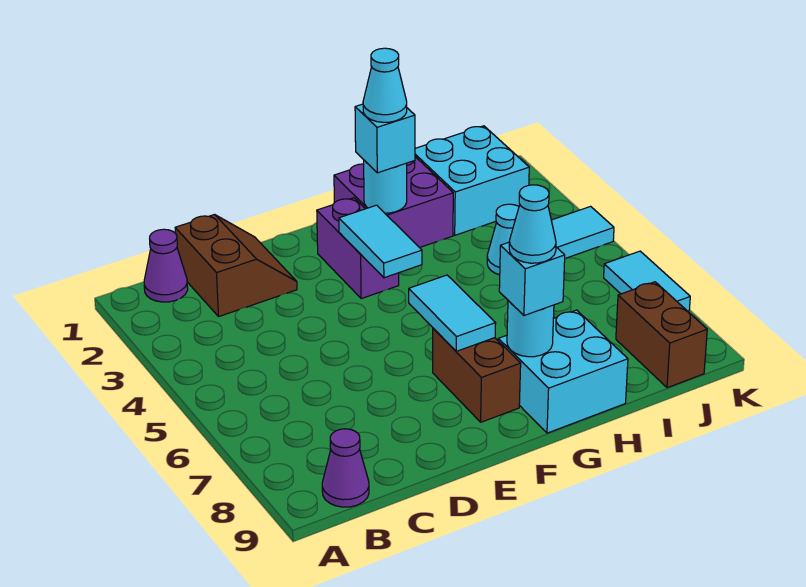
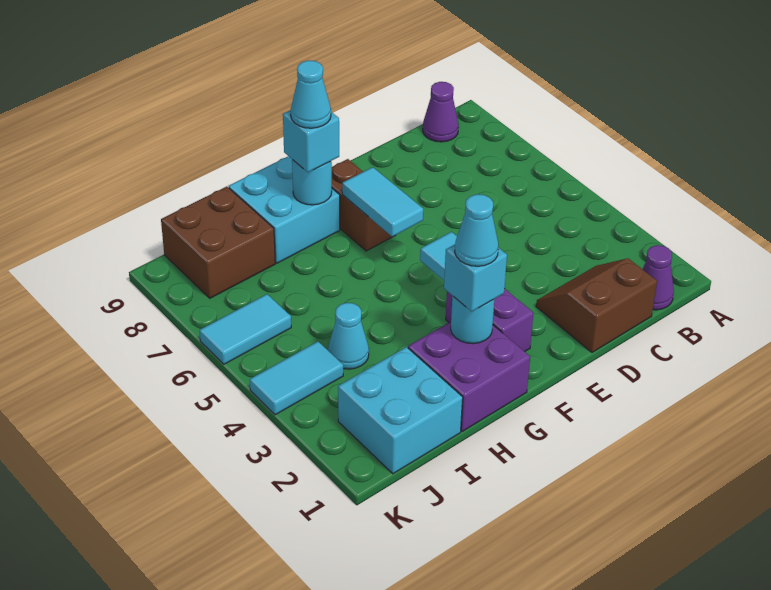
brown slope C1:D2 level 1 top C -> brown slope C1:D2 level 1 top 1
brown brick J8:J9 level 1 -> brown brick I8:J9 level 1
cyan tile K6:K7 level 1 -> cyan tile J6:K6 level 1

